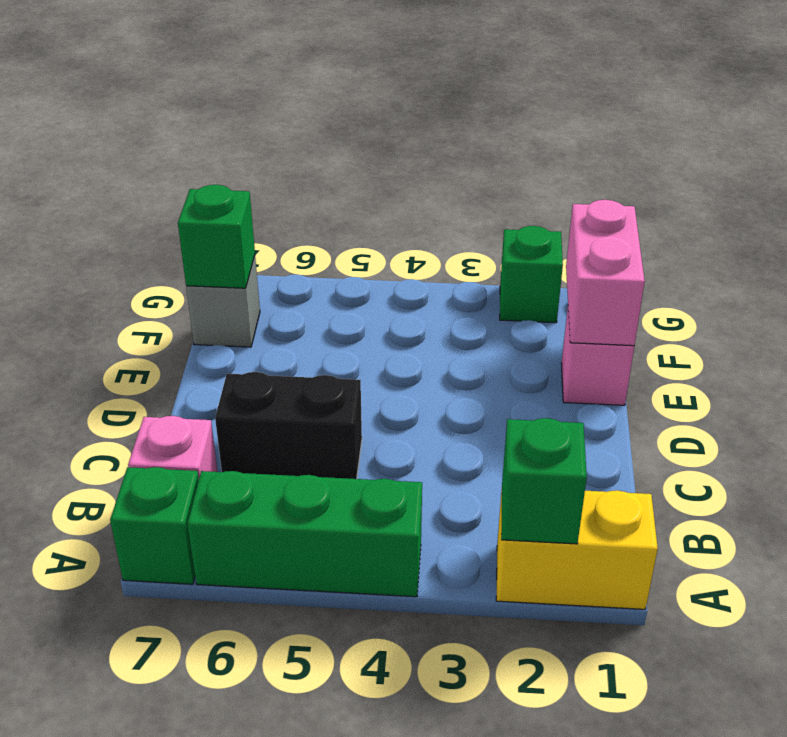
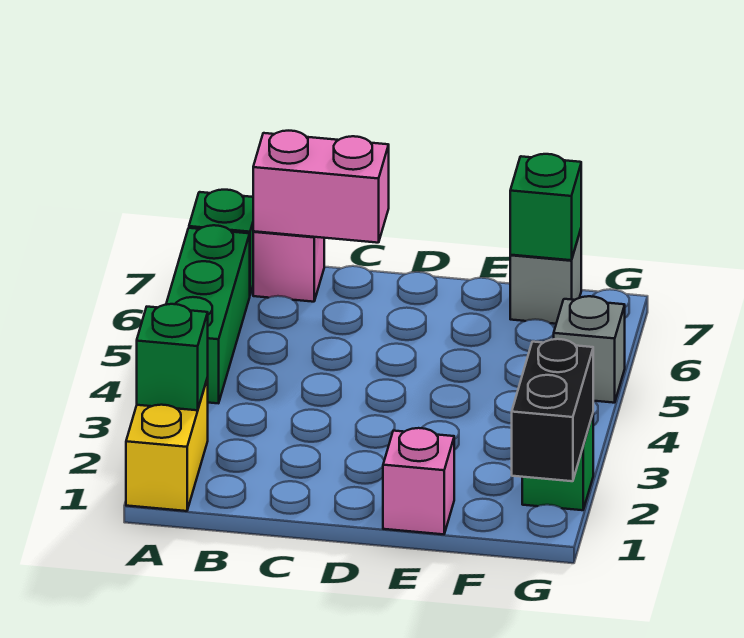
black brick C5:C6 level 1 -> black brick G1:G2 level 2
pink brick E1:F1 level 2 -> pink brick B7:C7 level 2
none -> grey brick G5 level 1

